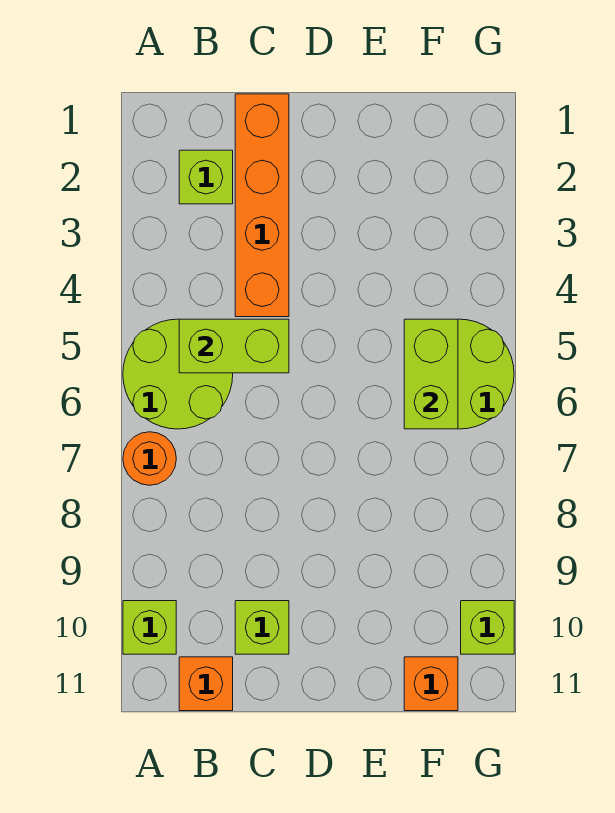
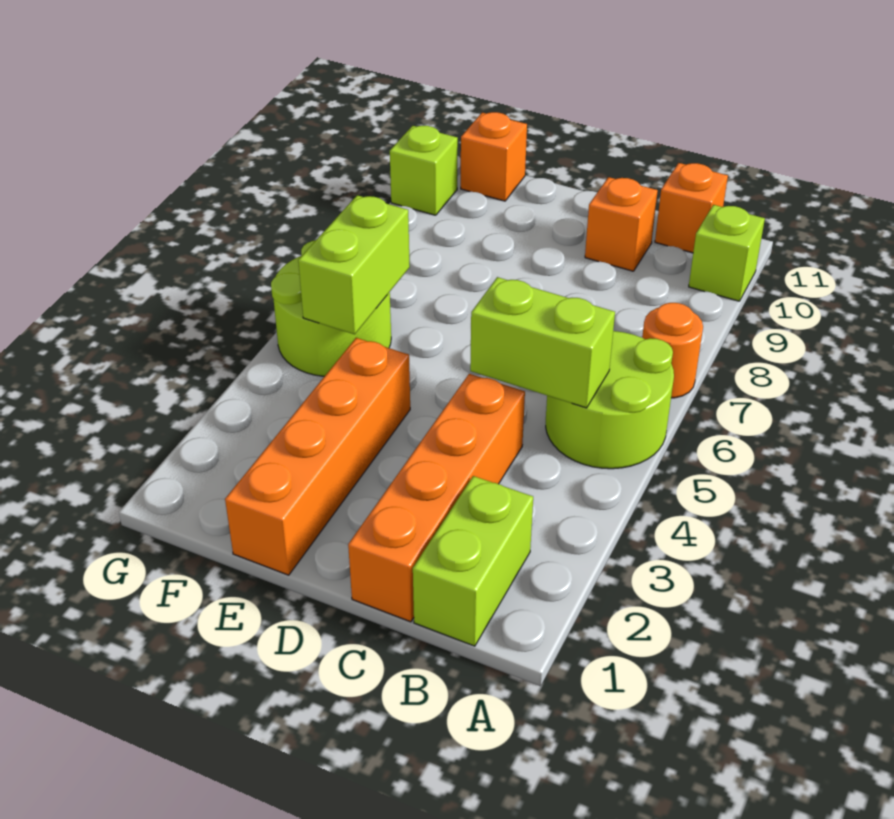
lime brick B2 level 1 -> lime brick B1:B2 level 1
lime brick C10 level 1 -> orange brick C10 level 1
none -> orange brick E1:E4 level 1

